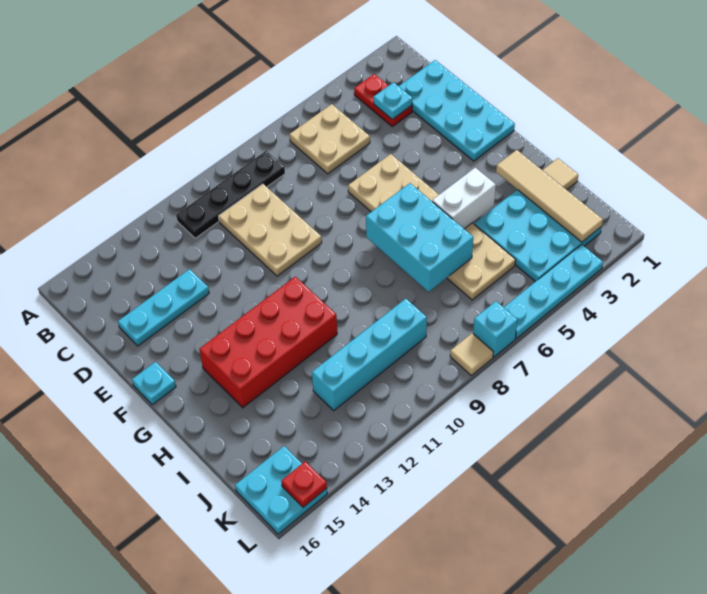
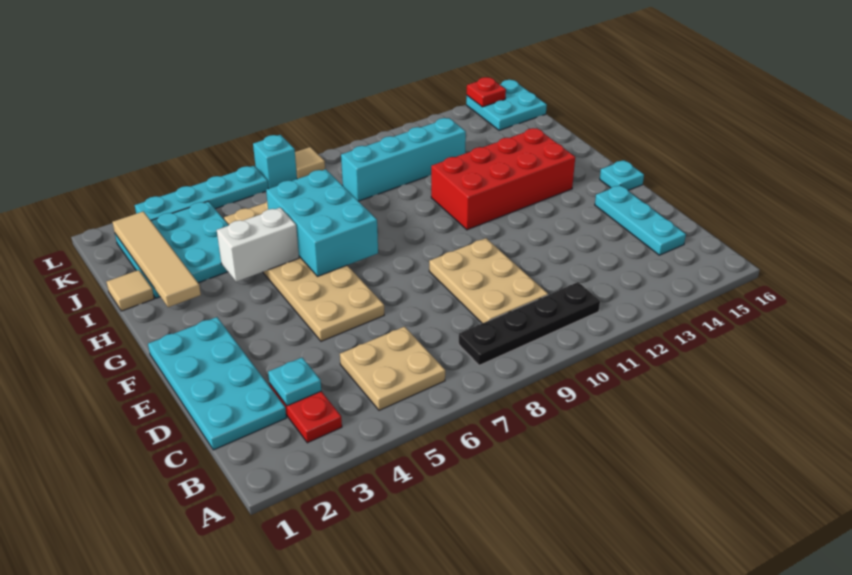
cyan plate D13:D15 level 1 -> cyan plate C15:E15 level 1

